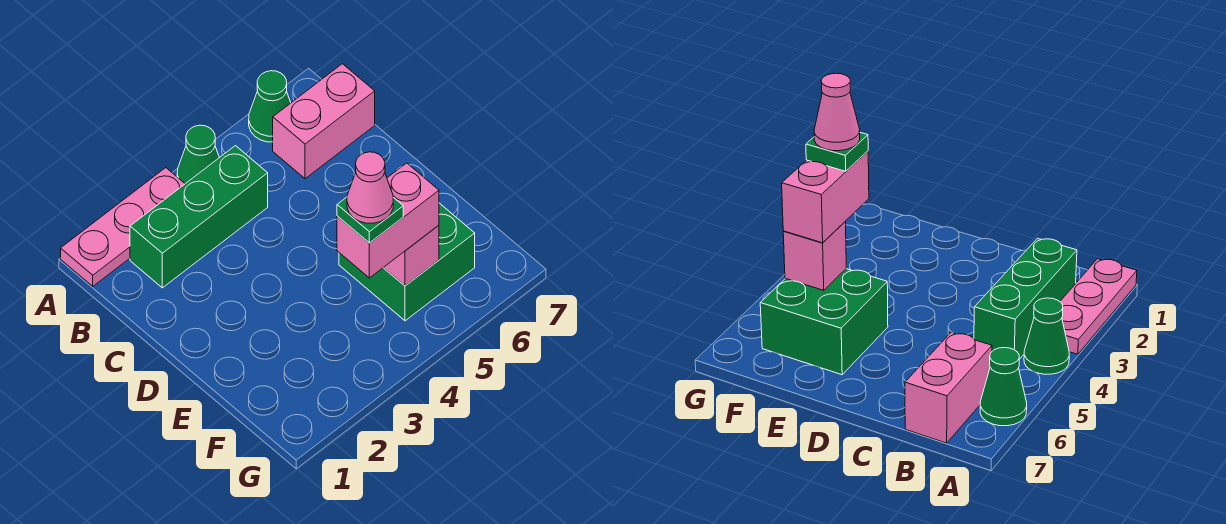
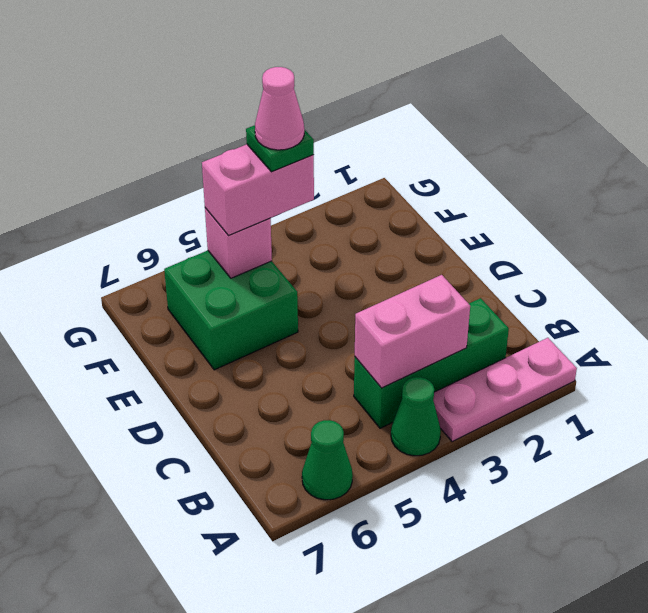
pink brick B6:B7 level 1 -> pink brick B3:B4 level 2

